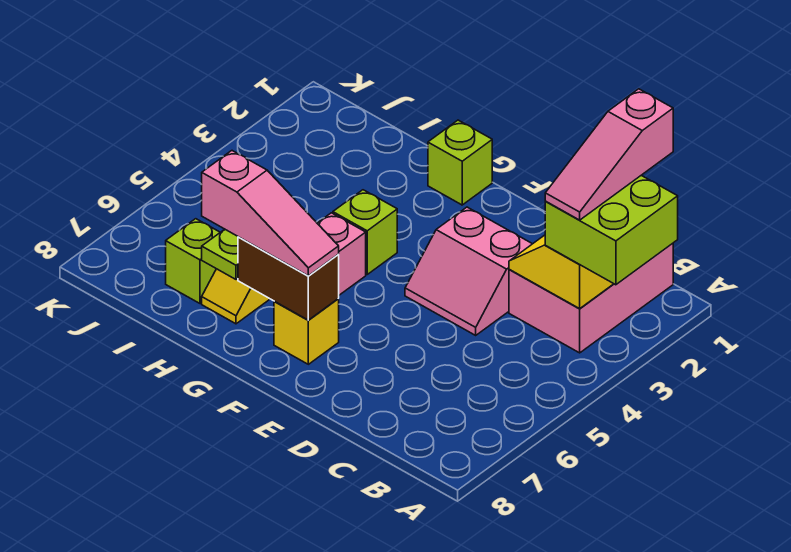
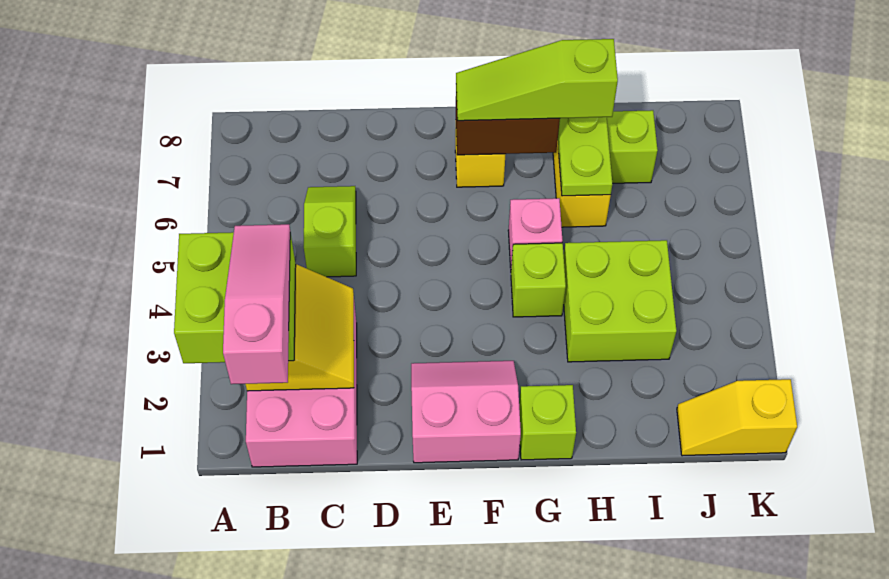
none -> lime slope C5:C6 level 1 top 5
pink slope D3:E4 level 1 top 3 -> pink slope E1:F2 level 1 top 1
pink slope F7:H7 level 3 top H -> lime slope F7:H7 level 3 top H
none -> lime brick H3:I4 level 1
none -> yellow slope J1:K1 level 1 top K

